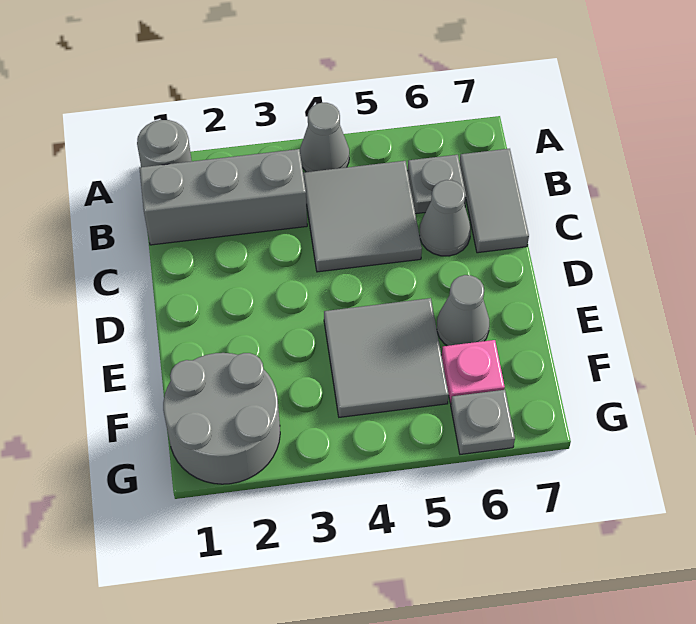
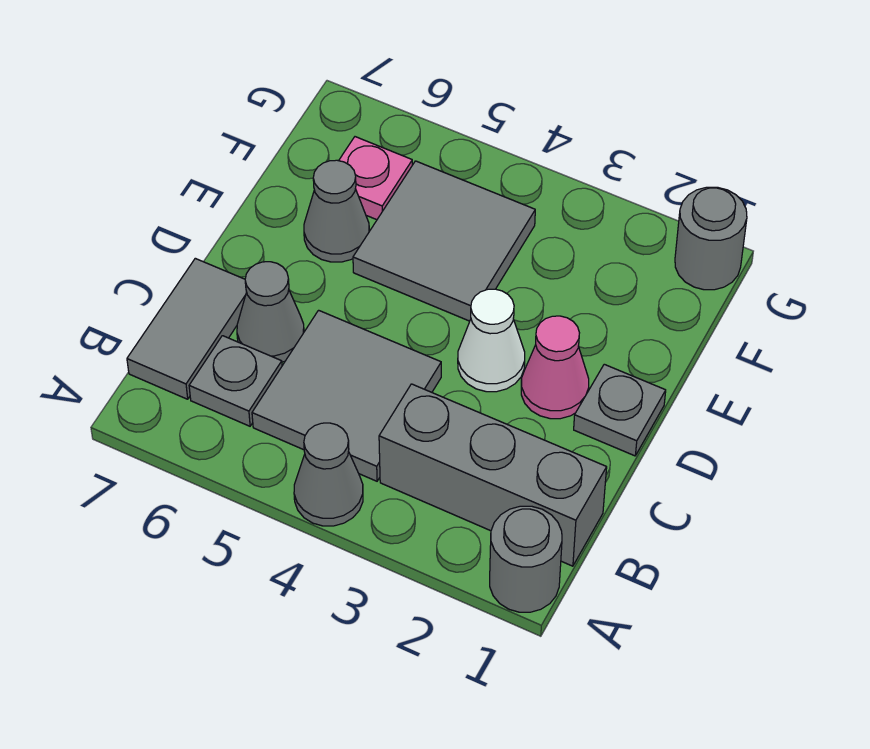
none -> pink cone D2 level 1
none -> white cone D3 level 1
grey round brick F1:G2 level 1 -> grey round brick G1 level 1
grey plate G6 level 1 -> grey plate D1 level 1

